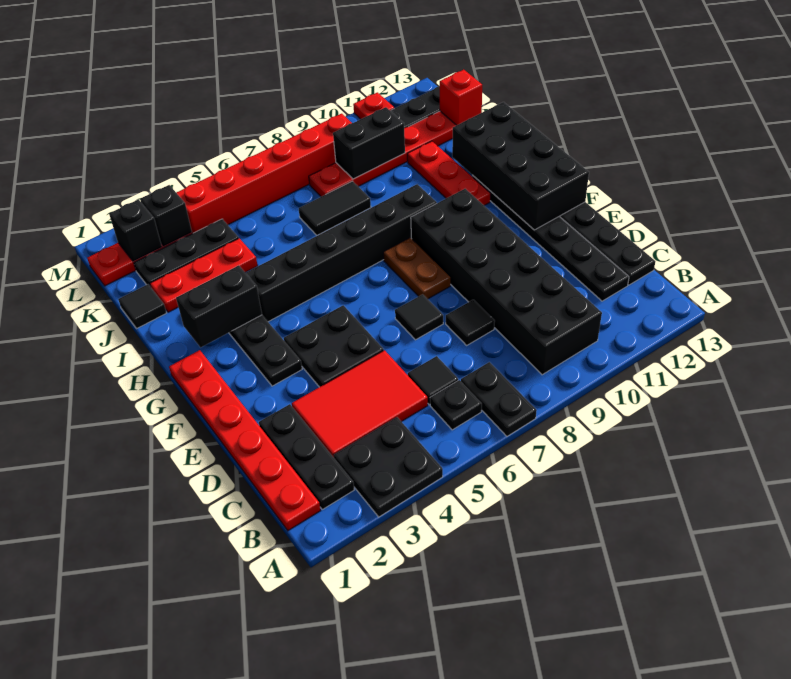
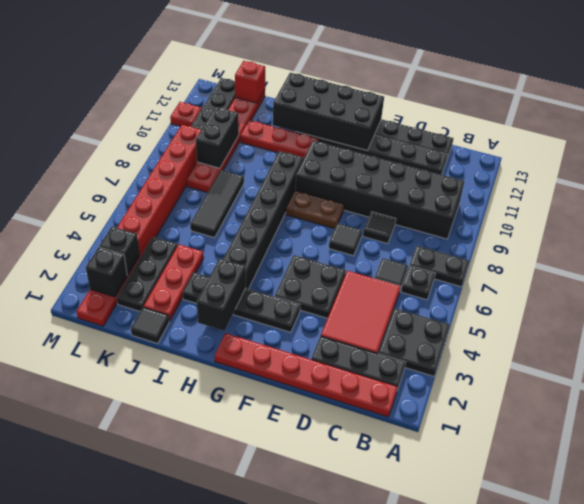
black tile J7:J8 level 1 -> black tile J6:J8 level 1

